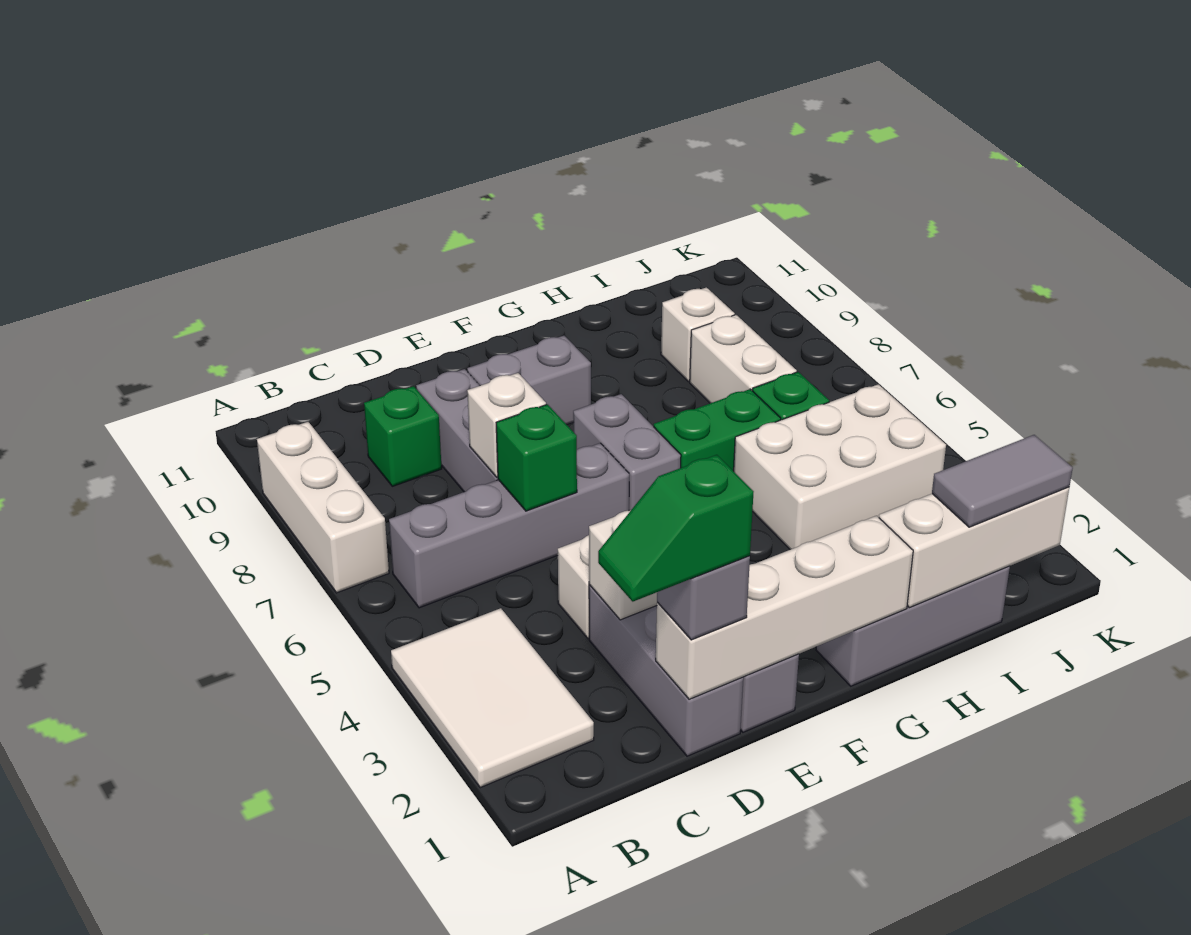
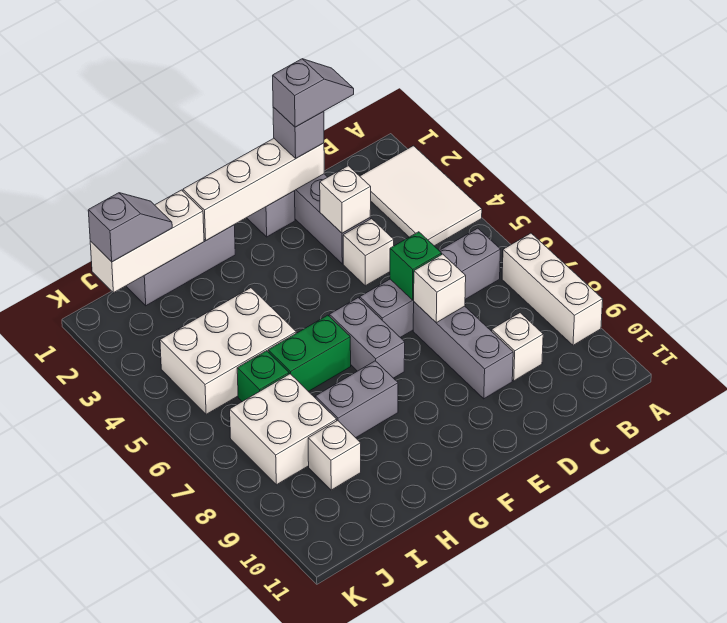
green slope C1:D1 level 4 top D -> grey slope C1:D1 level 4 top D
green brick C9 level 1 -> white brick C9 level 1
grey brick E9:F9 level 1 -> grey brick G8:H8 level 1
grey tile I1:J1 level 3 -> grey slope I1:J1 level 3 top J
white brick I7:I8 level 1 -> white brick I7:J8 level 1

